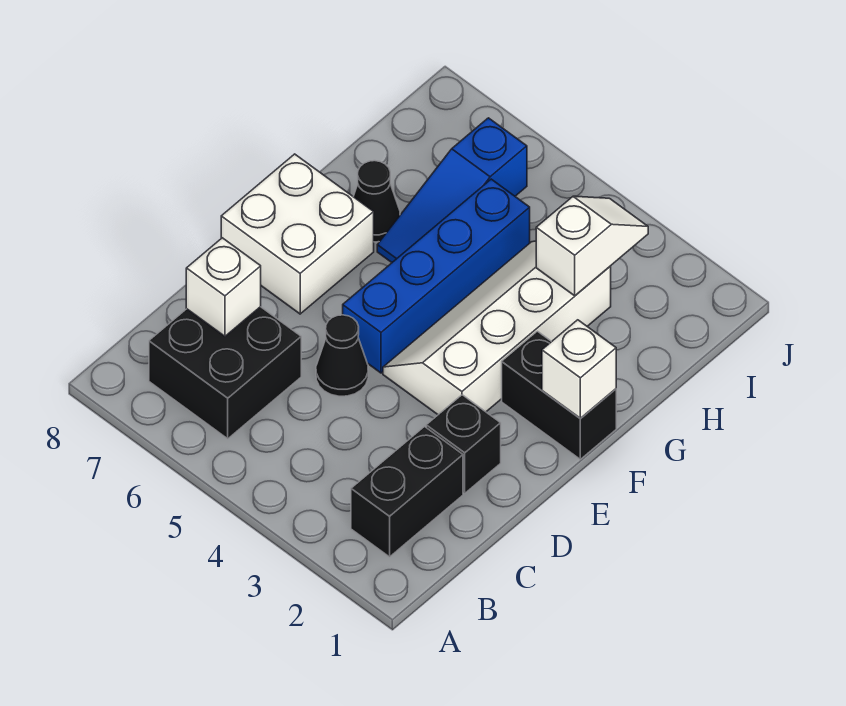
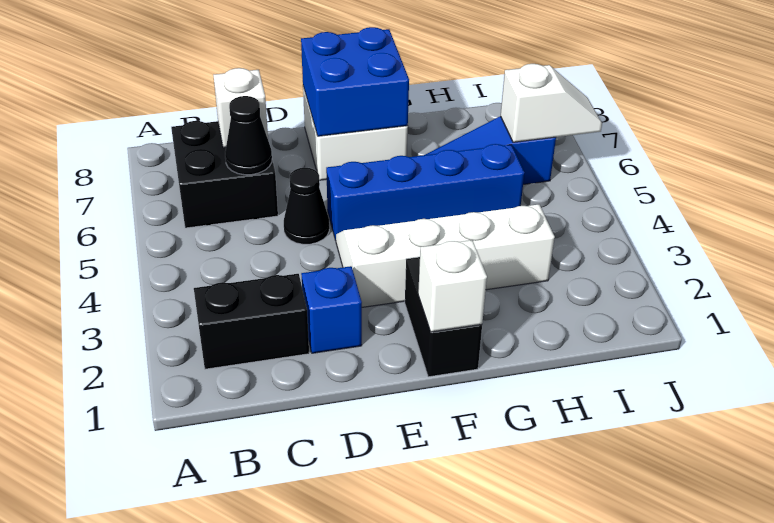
black brick D2 level 1 -> blue brick D2 level 1
none -> blue brick E7:F8 level 2
black cone G7 level 1 -> black cone C6 level 2
white slope H3:I3 level 2 top H -> white slope I6:J6 level 2 top I

